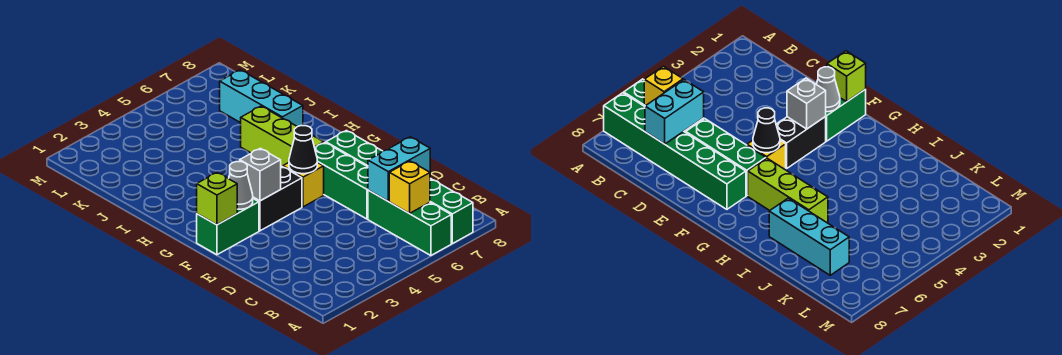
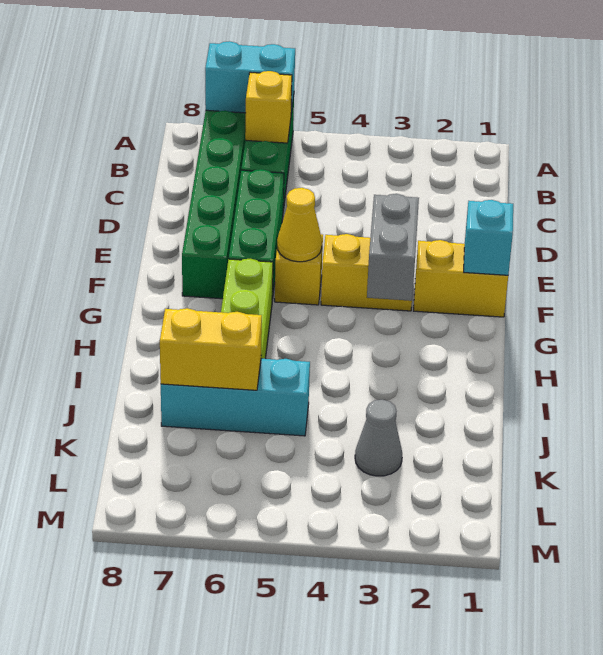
cyan brick C6:C7 level 2 -> cyan brick A6:A7 level 2
green brick F1:F2 level 1 -> yellow brick F1:F2 level 1
lime brick F1 level 2 -> cyan brick F1 level 2
grey cone F2 level 2 -> grey cone K3 level 1
black brick F3:F4 level 1 -> yellow brick F3:F4 level 1
grey brick F3 level 2 -> grey brick F3:G3 level 2
black cone F5 level 2 -> yellow cone F5 level 2
cyan brick I7:K7 level 1 -> cyan brick J5:J7 level 1
none -> yellow brick J6:J7 level 2

